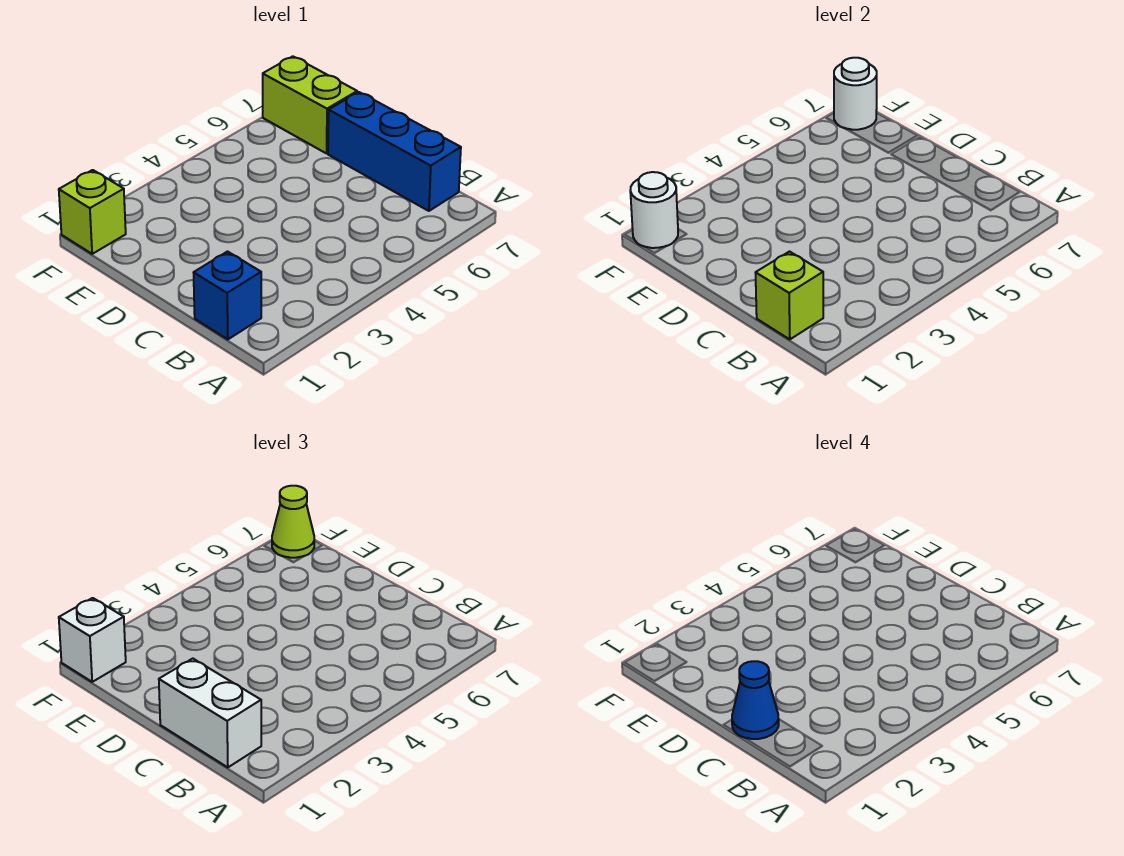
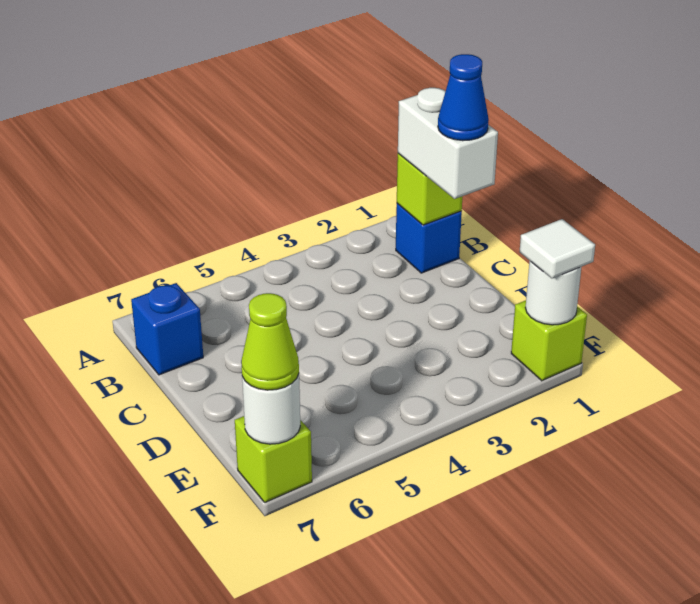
blue brick B7:D7 level 1 -> blue brick B7 level 1
lime brick E7:F7 level 1 -> lime brick F7 level 1
white brick F1 level 3 -> white tile F1 level 3

